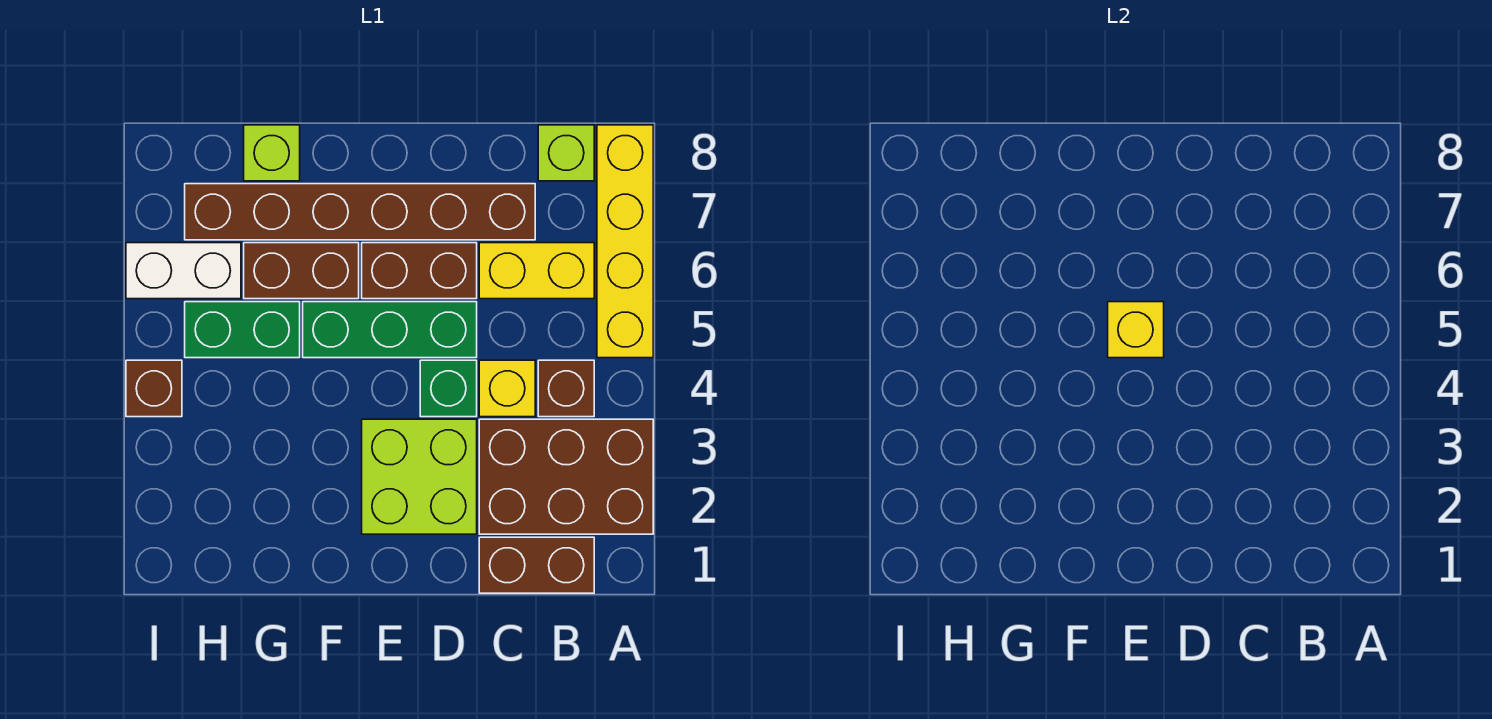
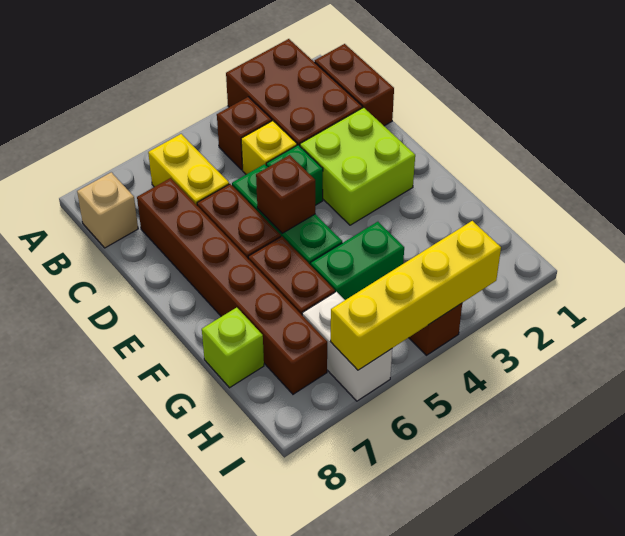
yellow brick A5:A8 level 1 -> yellow brick I3:I6 level 2
lime brick B8 level 1 -> tan brick B8 level 1
yellow brick E5 level 2 -> brown brick E5 level 2
green brick G5:H5 level 1 -> green brick G4:G5 level 1

